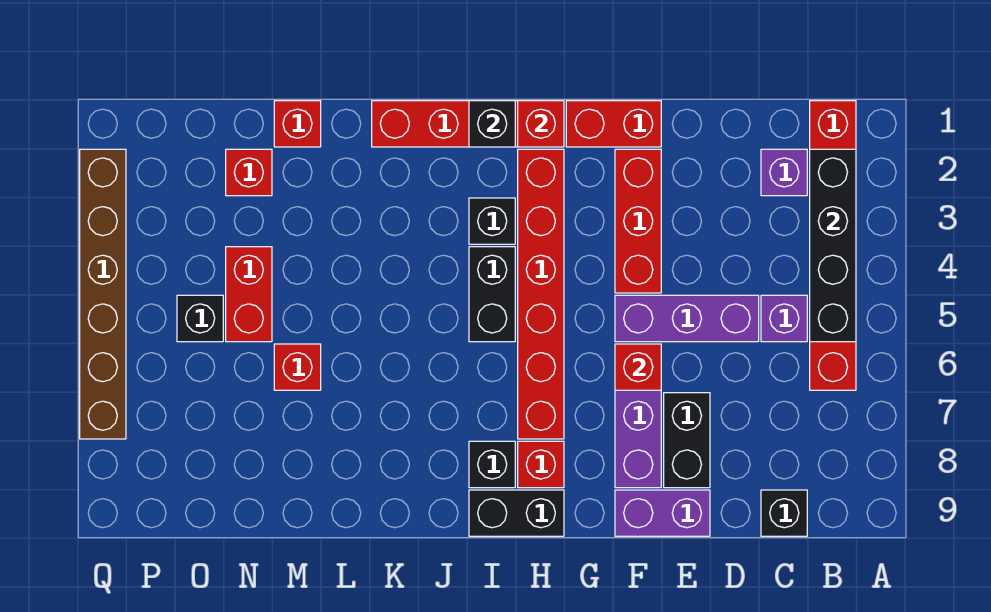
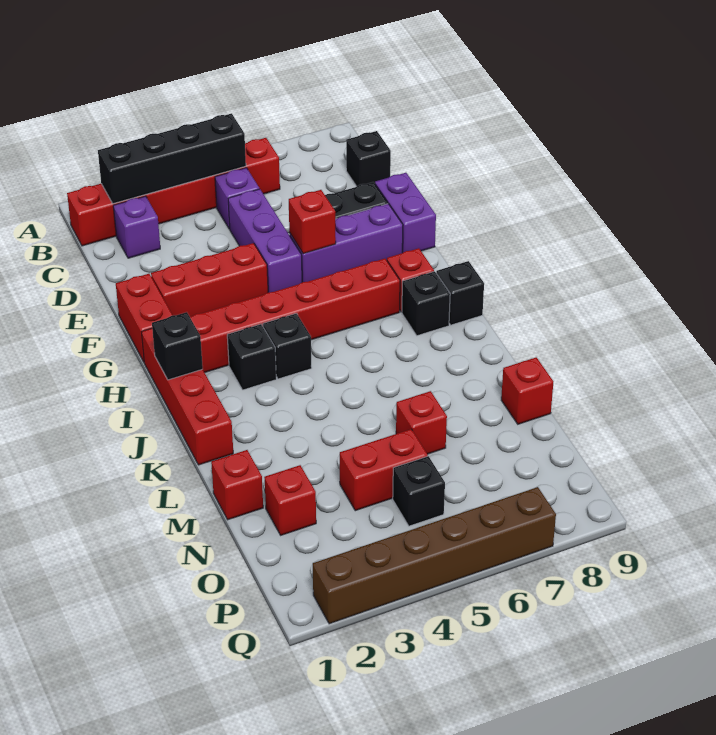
red brick H1 level 2 -> red brick M9 level 1
black brick H9:I9 level 1 -> black brick I9 level 1
black brick I4:I5 level 1 -> black brick I4 level 1

